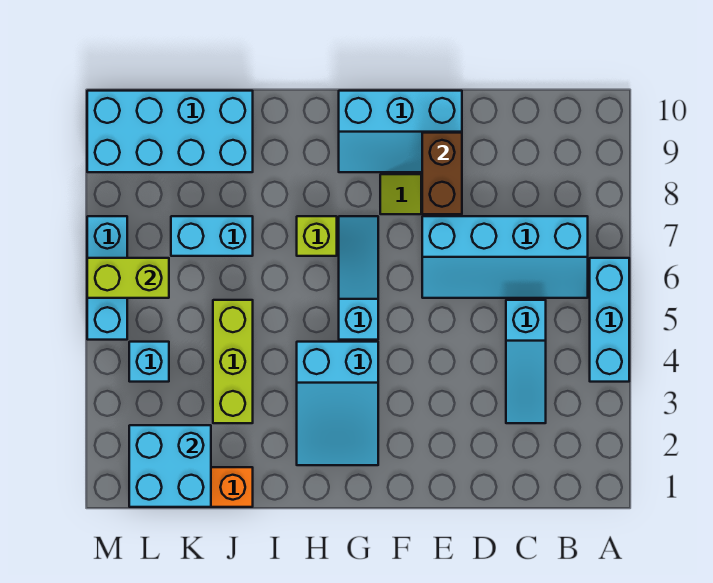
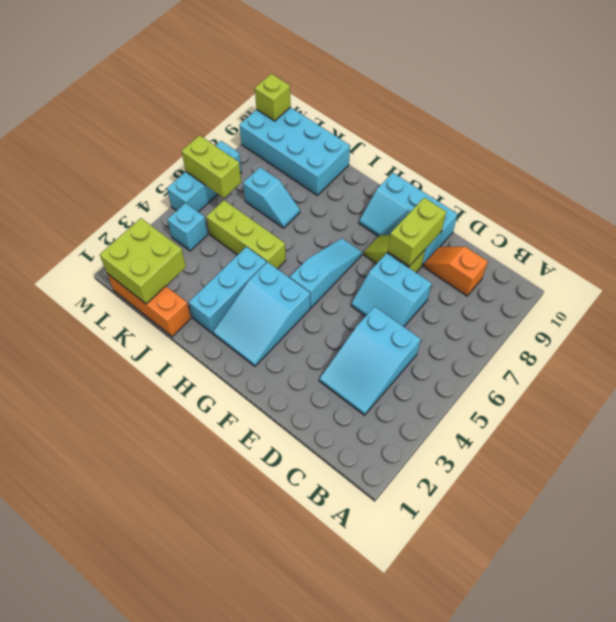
cyan brick A4:A6 level 1 -> cyan brick I2:I4 level 1
cyan slope B6:E7 level 1 top 7 -> cyan slope D6:E7 level 1 top 7
cyan slope C3:C5 level 1 top 5 -> cyan slope C3:D5 level 1 top 5
none -> orange slope C9:D9 level 1 top C
brown brick E8:E9 level 2 -> lime brick E8:E9 level 2
lime brick H7 level 1 -> lime brick M10 level 2
lime brick J3:J5 level 1 -> lime brick I5:K5 level 1
cyan brick J7:K7 level 1 -> cyan slope J7:K7 level 1 top K
cyan brick K1:L2 level 2 -> lime brick K1:L2 level 2

